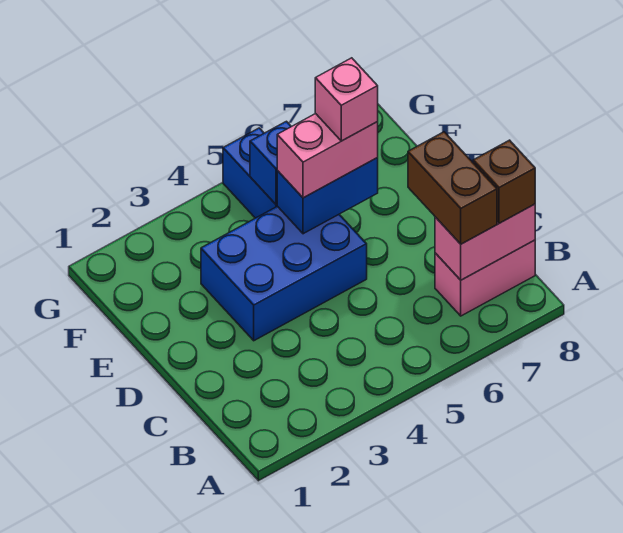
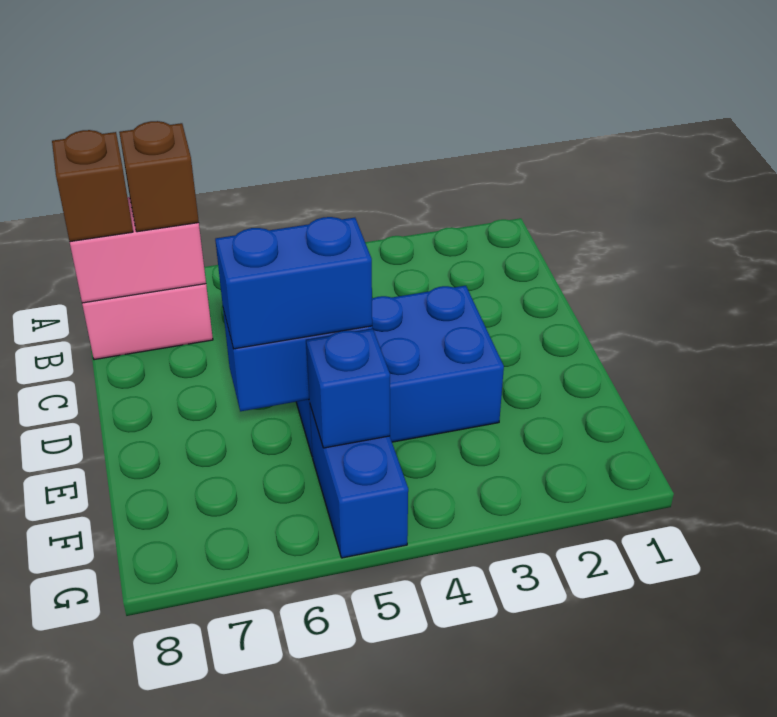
brown brick B7:C7 level 3 -> brown brick B7 level 3
pink brick E5:E6 level 3 -> blue brick E5:E6 level 3
pink brick E6 level 4 -> none

